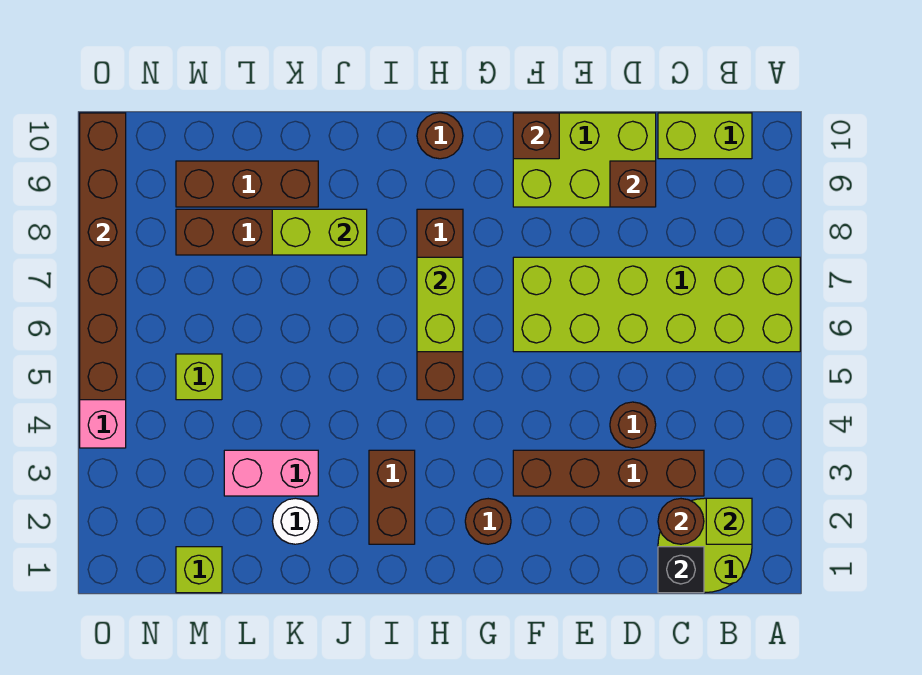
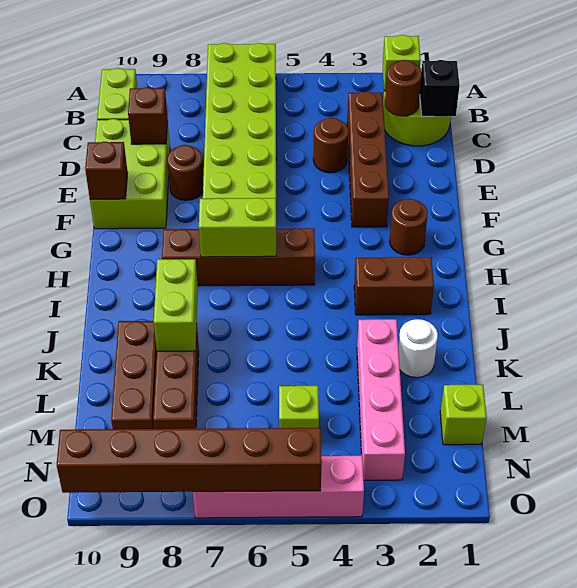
brown round brick H10 level 1 -> brown round brick E8 level 1
pink brick K3:L3 level 1 -> pink brick K3:N3 level 1

